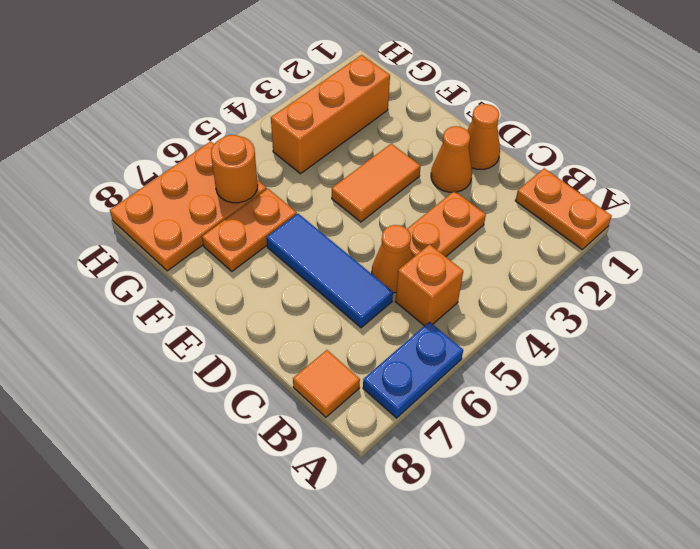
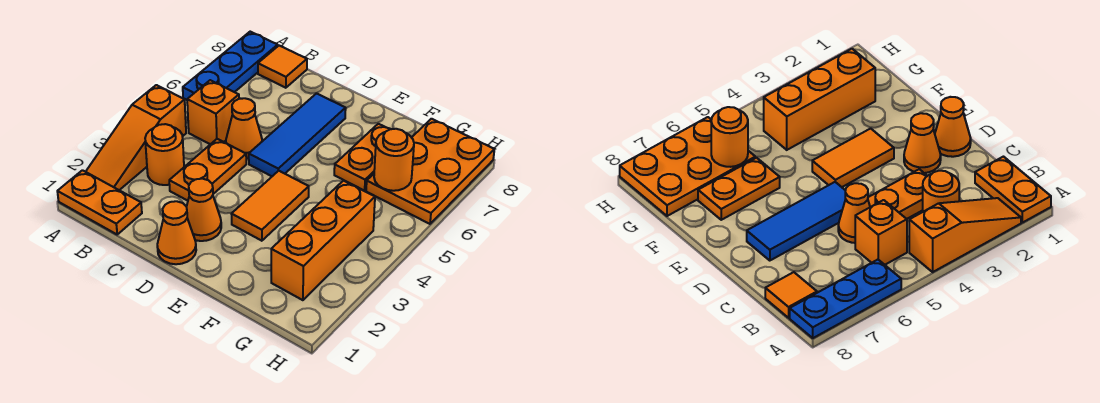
none -> orange slope A2:A4 level 1 top 4
blue plate A6:A7 level 1 -> blue plate A6:A8 level 1
none -> orange round brick B3 level 1
blue tile C6:E6 level 1 -> blue tile D5:D7 level 1

